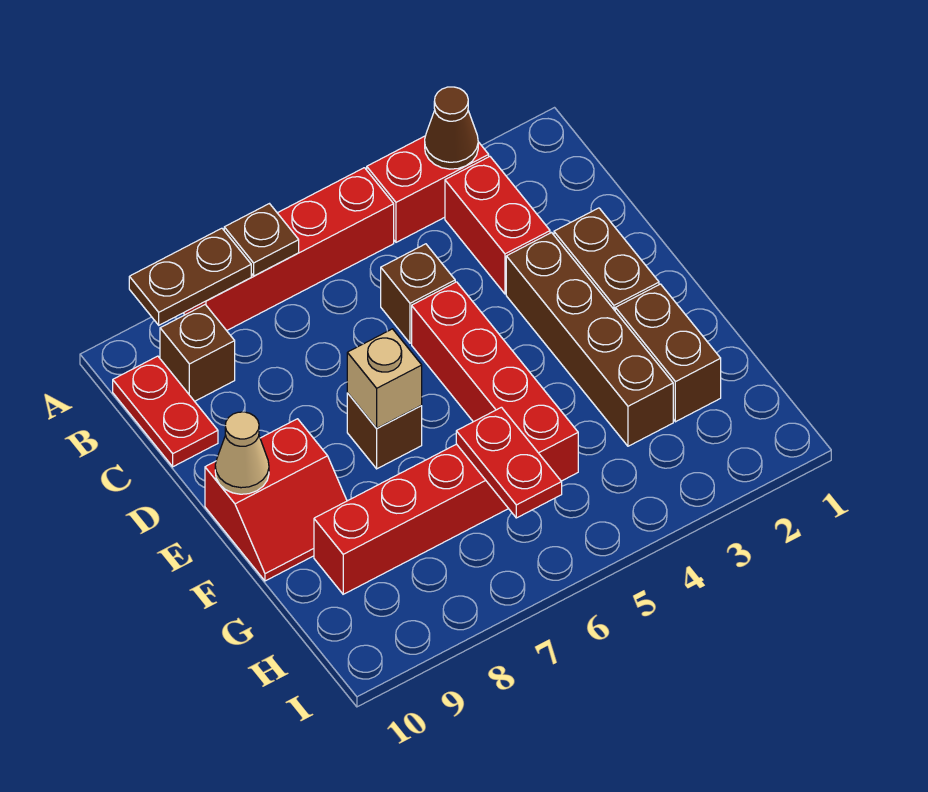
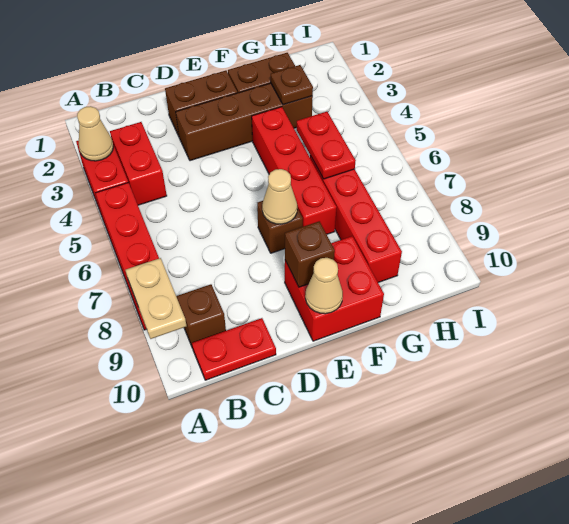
brown cone A3 level 2 -> tan cone A3 level 2
brown plate A7 level 2 -> brown plate G3 level 2
brown plate A8:A9 level 2 -> tan plate A8:A9 level 2
red brick B3:C3 level 1 -> red brick B3:B4 level 1
brown brick C5 level 1 -> brown brick E9 level 2
red brick D5:G5 level 1 -> red brick F4:F7 level 1
tan brick E7 level 2 -> tan cone E7 level 2
red slope E9:F10 level 1 top E -> red brick E9:F10 level 1
red plate G6:H6 level 2 -> red plate G5:G6 level 2

